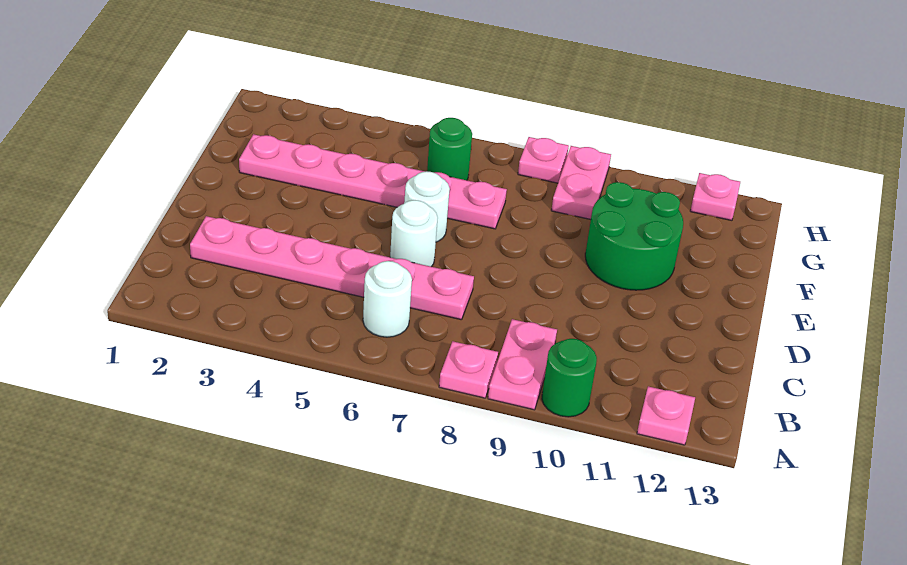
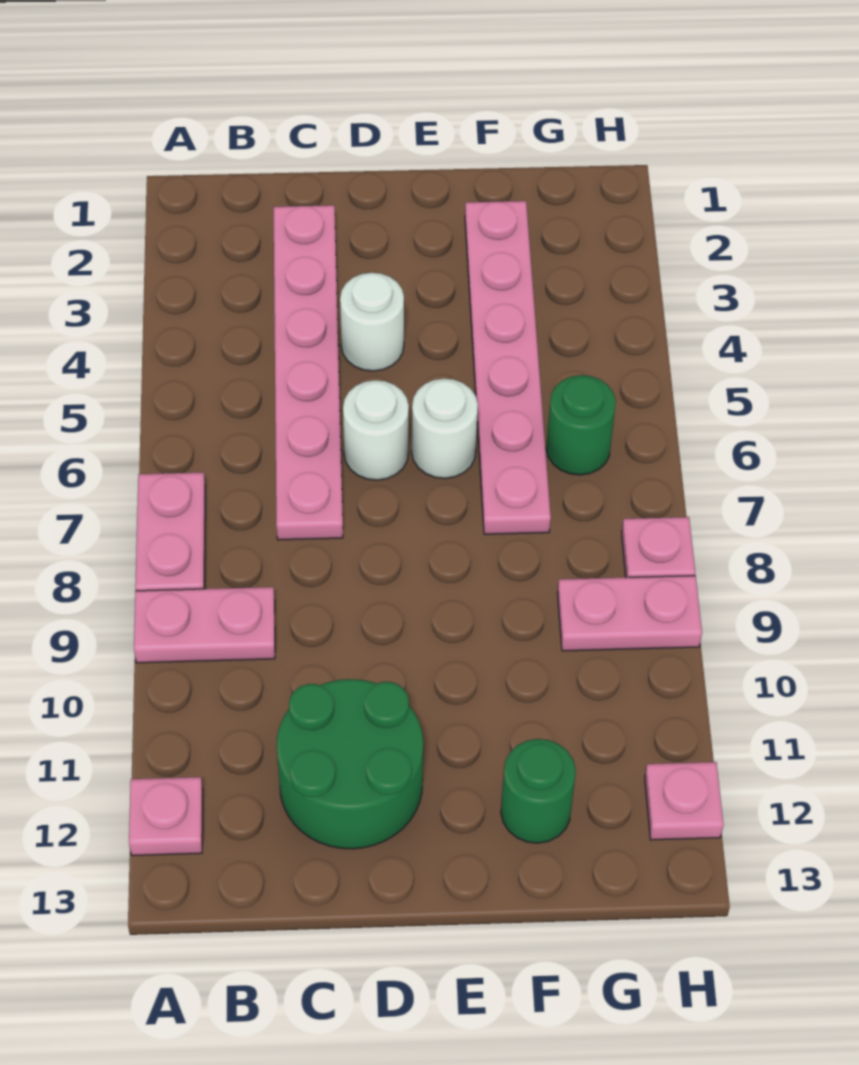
pink plate A8 level 1 -> pink plate A7:A8 level 1
green round brick A10 level 1 -> green round brick F12 level 1
white round brick B6 level 1 -> white round brick D4 level 1
green round brick E10:F11 level 1 -> green round brick C11:D12 level 1

